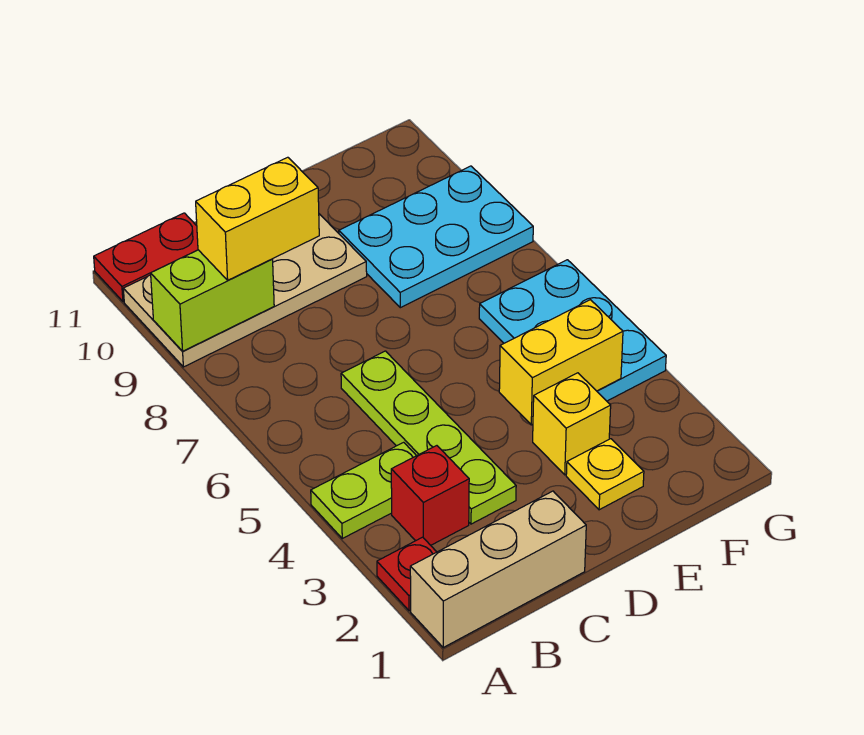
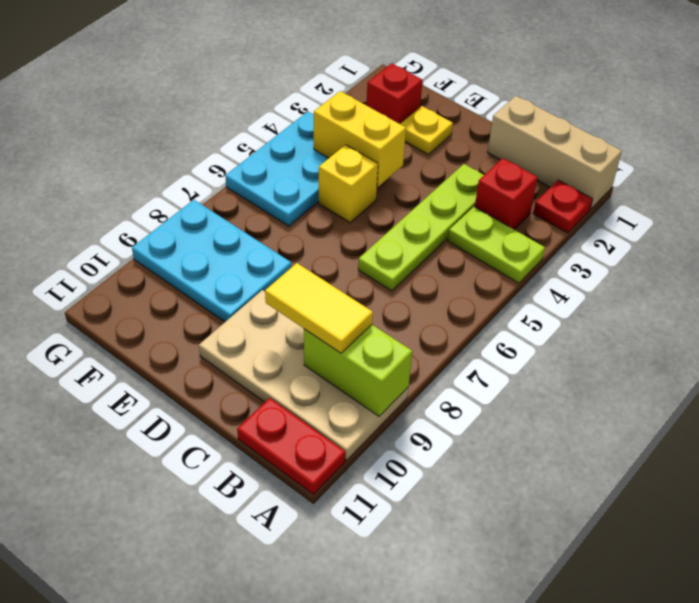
yellow brick B9:C9 level 3 -> yellow tile B9:C9 level 3
yellow brick E3 level 1 -> yellow brick E5 level 1
none -> red brick F2 level 1

